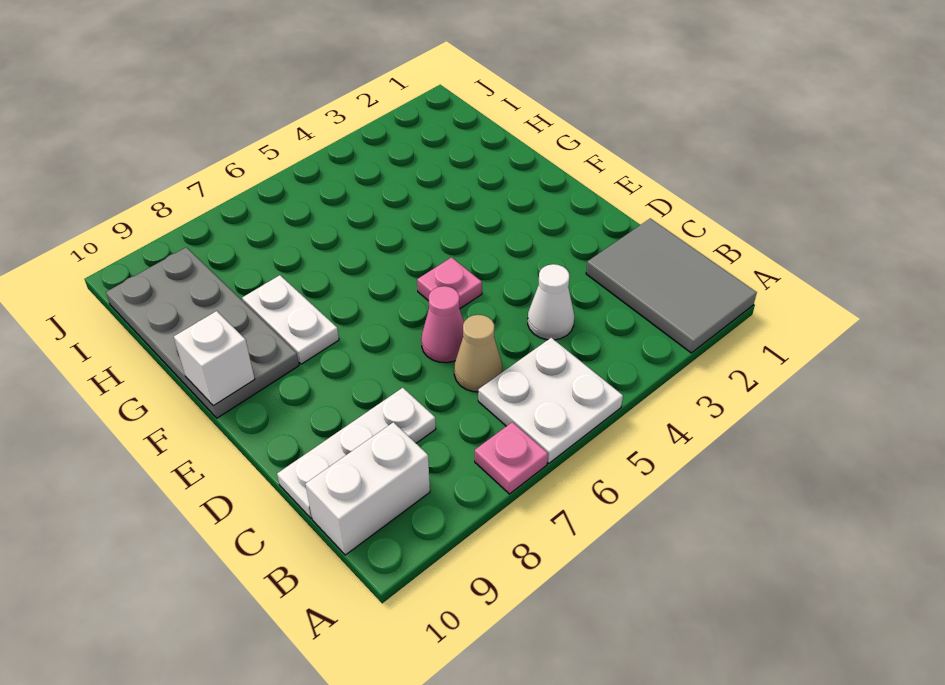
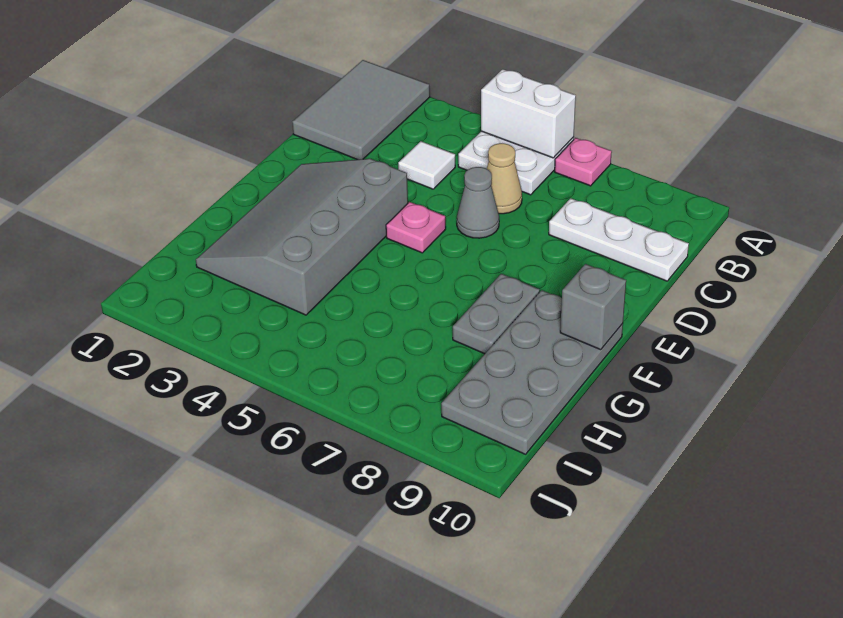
white brick B9:B10 level 1 -> white brick A5:A6 level 2
white cone C4 level 1 -> white tile C4 level 1
pink cone D6 level 1 -> grey cone D6 level 1
none -> grey slope E2:H4 level 1 top 4
white plate F8:G8 level 1 -> grey plate F8:G8 level 1
white brick F10 level 2 -> grey brick F10 level 2

